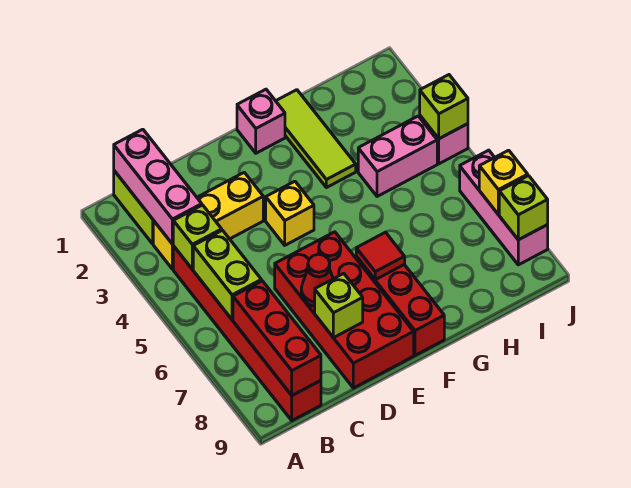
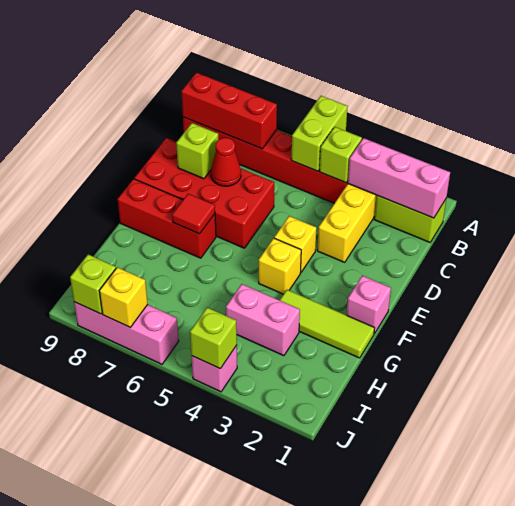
lime brick B5:B6 level 2 -> lime brick A5:B5 level 2
none -> yellow brick F4 level 1
pink brick H4:I4 level 1 -> pink brick H3:H4 level 1

